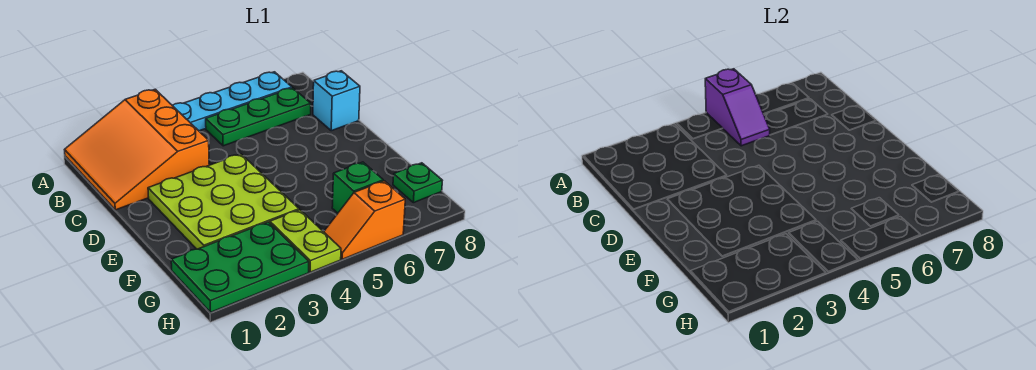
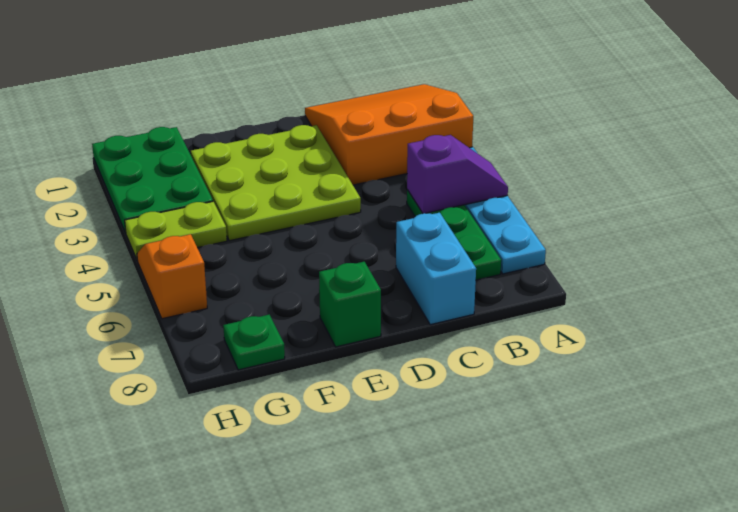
purple slope A5:B5 level 2 top A -> purple slope A5:B5 level 2 top B
cyan brick C8 level 1 -> cyan brick C7:C8 level 1
green brick G6 level 1 -> green brick E8 level 1

